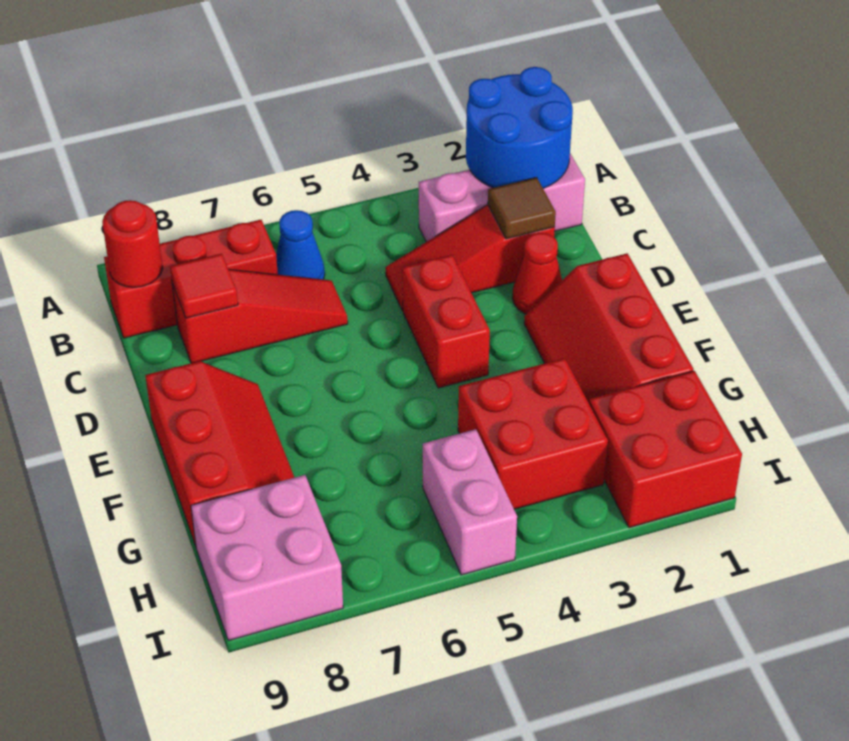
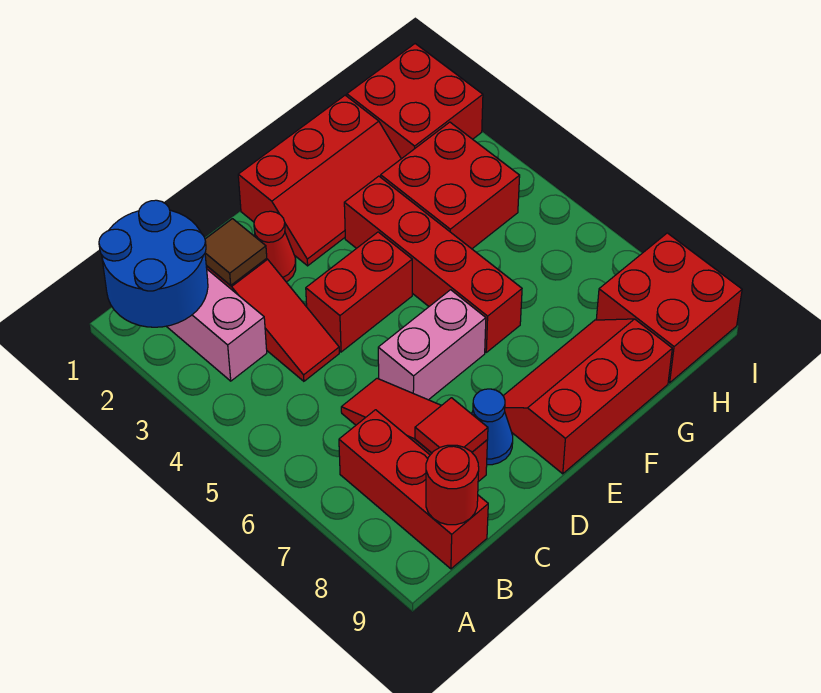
blue cone B6 level 1 -> blue cone D8 level 1
none -> red brick F3:F6 level 1
pink brick H5:I5 level 1 -> pink brick D6:E6 level 1
pink brick H8:I9 level 1 -> red brick H8:I9 level 1

